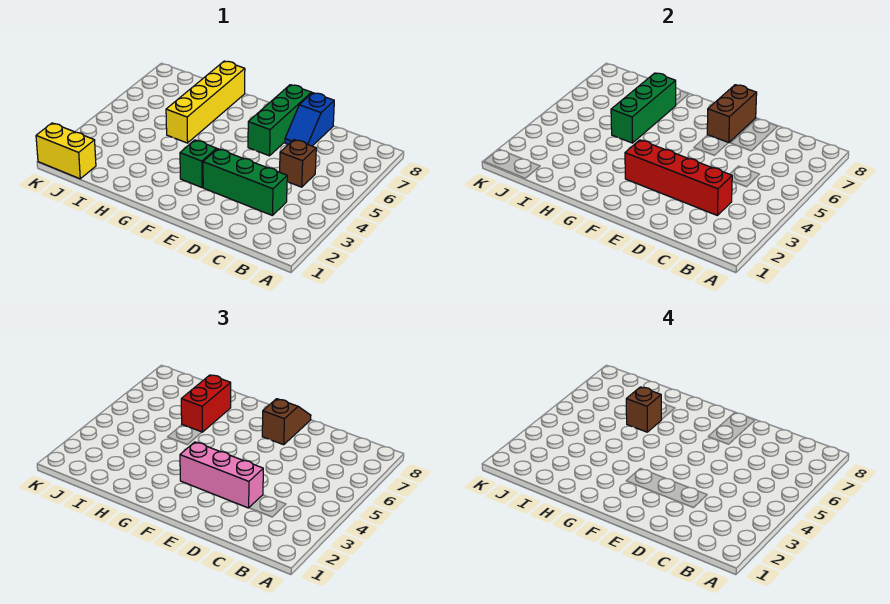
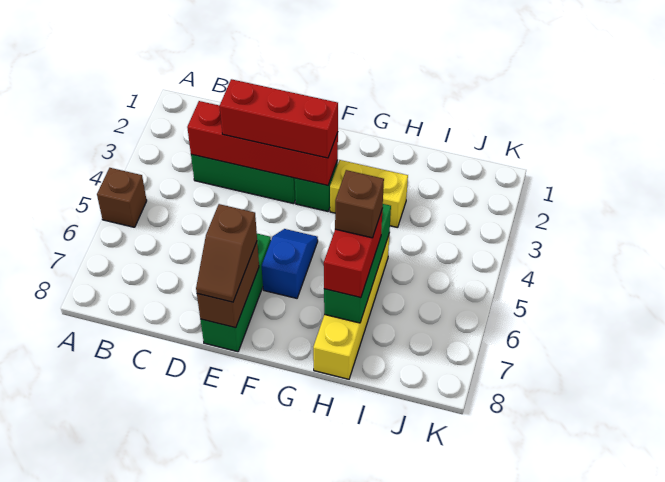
brown brick C5 level 1 -> brown brick A5 level 1
pink brick D3:F3 level 3 -> red brick D3:F3 level 3
blue slope D7:D8 level 1 top 8 -> blue slope F5:F6 level 1 top 6
yellow brick J1:K1 level 1 -> yellow brick G3:H3 level 1

